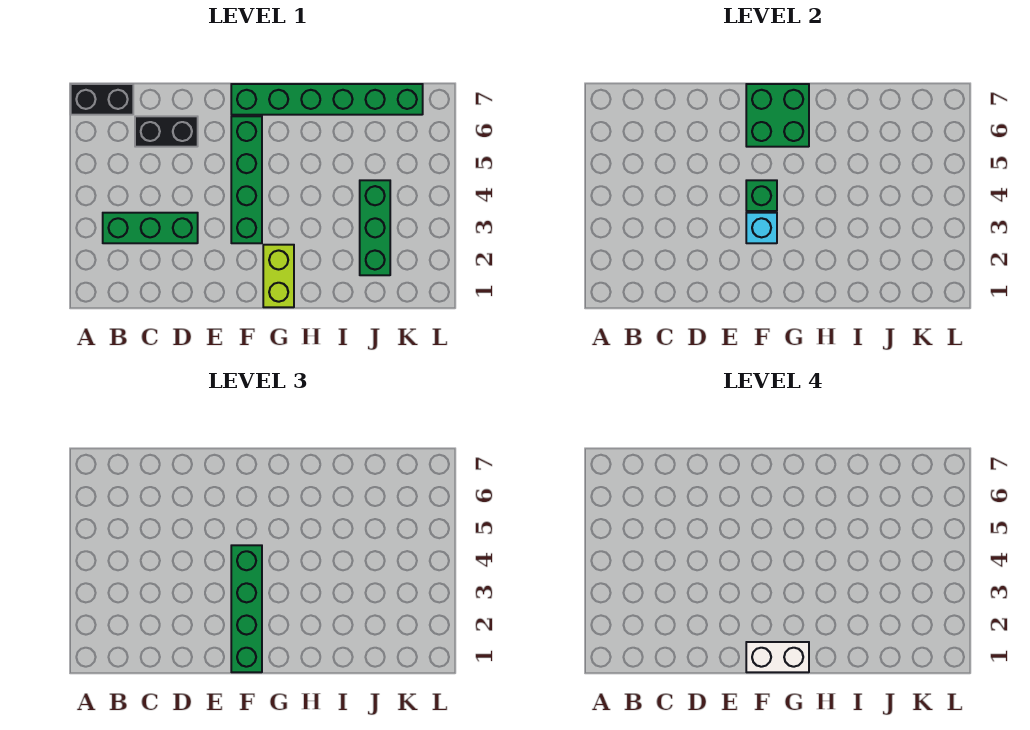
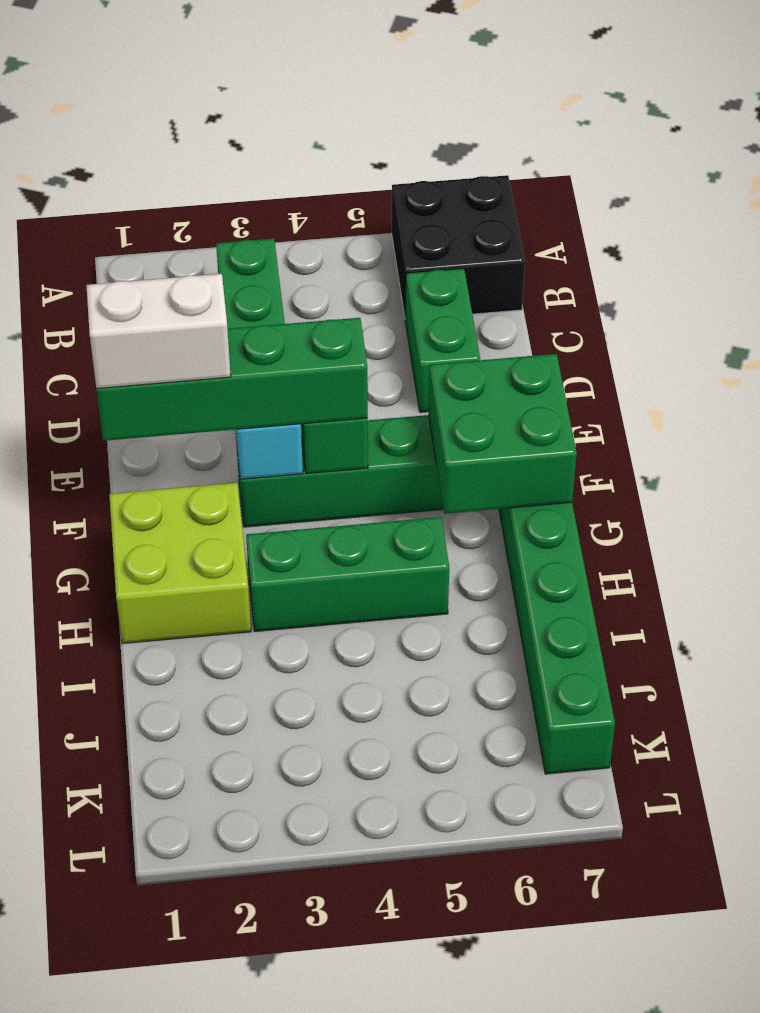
black brick A7:B7 level 1 -> black brick A6:B7 level 1
black brick C6:D6 level 1 -> green brick C6:D6 level 1
white brick F1:G1 level 4 -> white brick F1:F2 level 4
lime brick G1:G2 level 1 -> lime brick G1:H2 level 1
green brick J2:J4 level 1 -> green brick H3:H5 level 1

